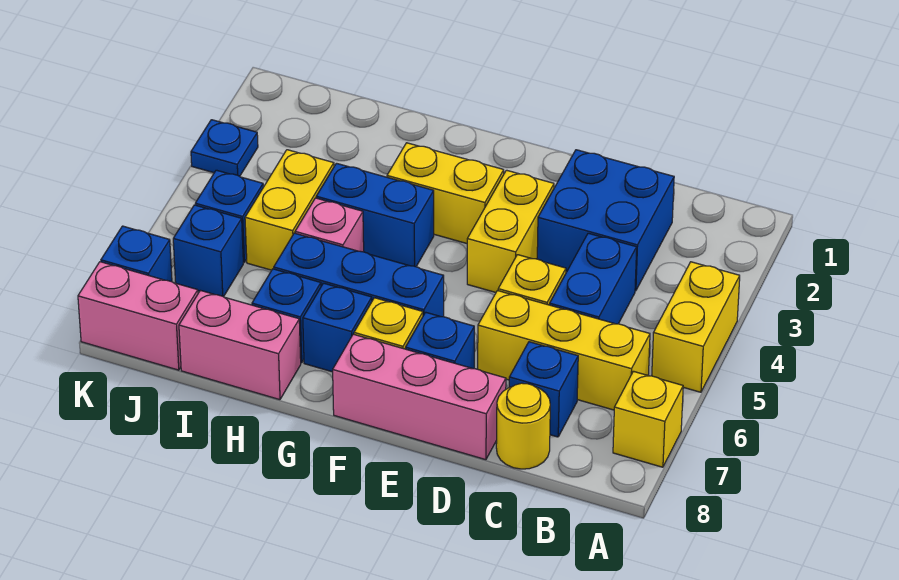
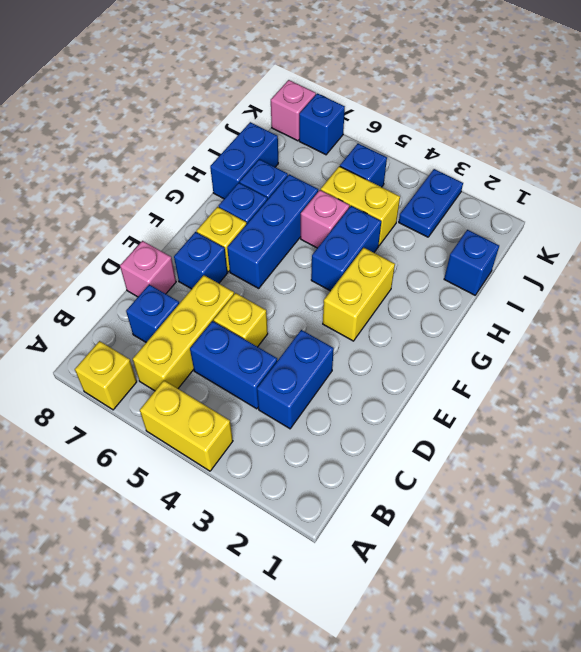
blue brick C2:D3 level 1 -> blue brick C3:D3 level 1
yellow round brick C8 level 1 -> none
pink brick D8:F8 level 1 -> pink brick D8 level 1
yellow brick E3:E4 level 1 -> none
pink brick H8:I8 level 1 -> blue brick H8:I8 level 1
blue brick J6 level 1 -> blue brick I1 level 1
pink brick J8:K8 level 1 -> pink brick K8 level 1
blue plate K3 level 1 -> blue plate J3:K3 level 1

